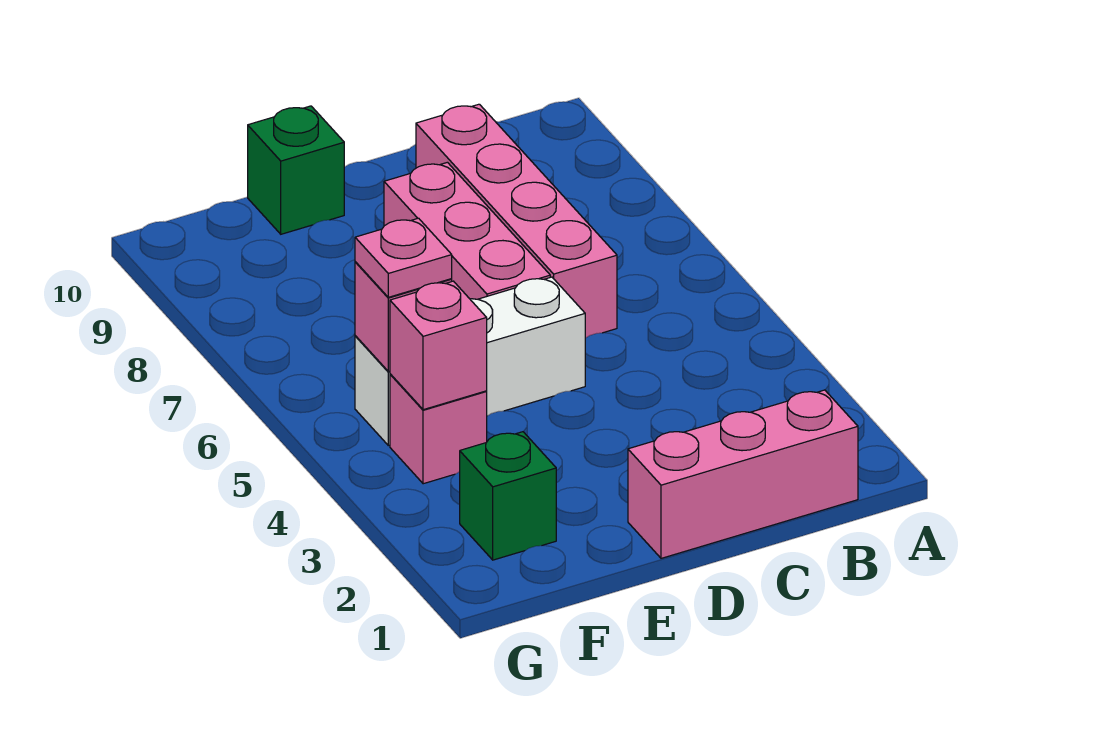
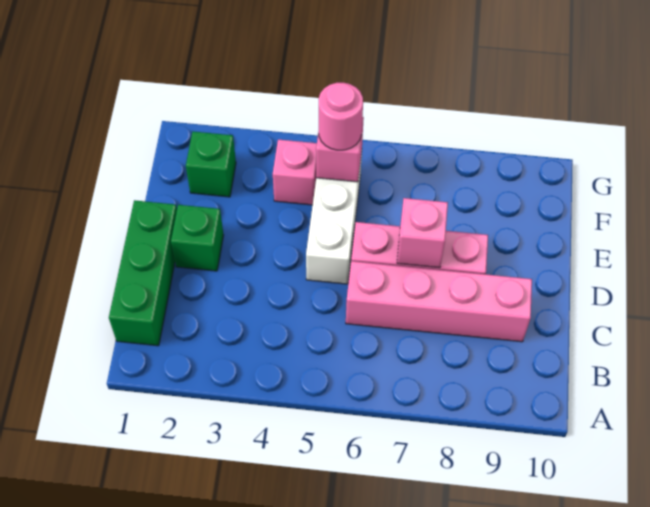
pink brick B1:D1 level 1 -> green brick B1:D1 level 1
green brick E10 level 1 -> green brick D2 level 1
pink brick F4 level 2 -> pink brick D7 level 2
pink plate F5 level 3 -> pink round brick F5 level 3

